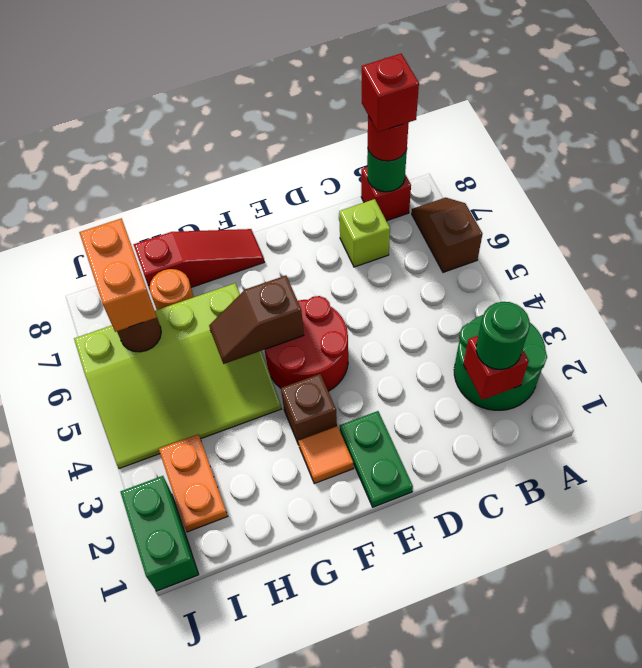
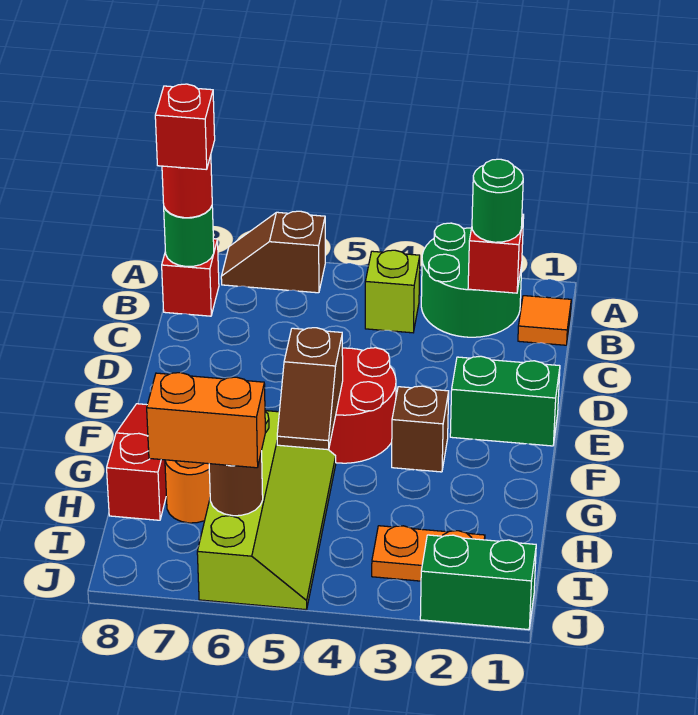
lime brick C7 level 1 -> lime brick B4 level 1
green plate E1:E2 level 1 -> green brick E1:E2 level 1
orange tile F2 level 1 -> orange tile B1 level 1
lime slope G4:J6 level 1 top 6 -> lime slope G5:J6 level 1 top 6

